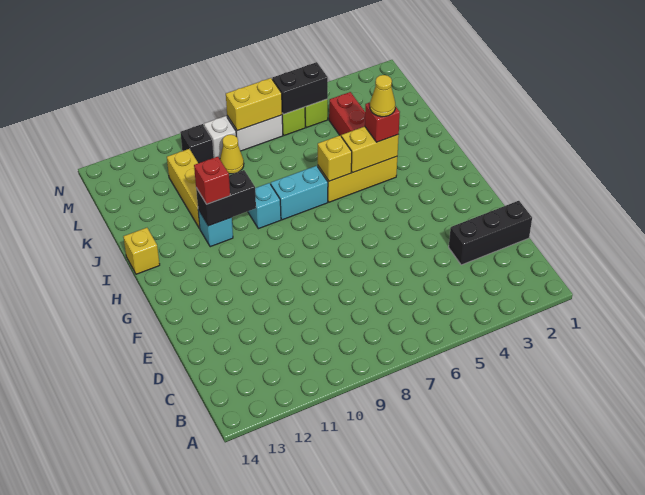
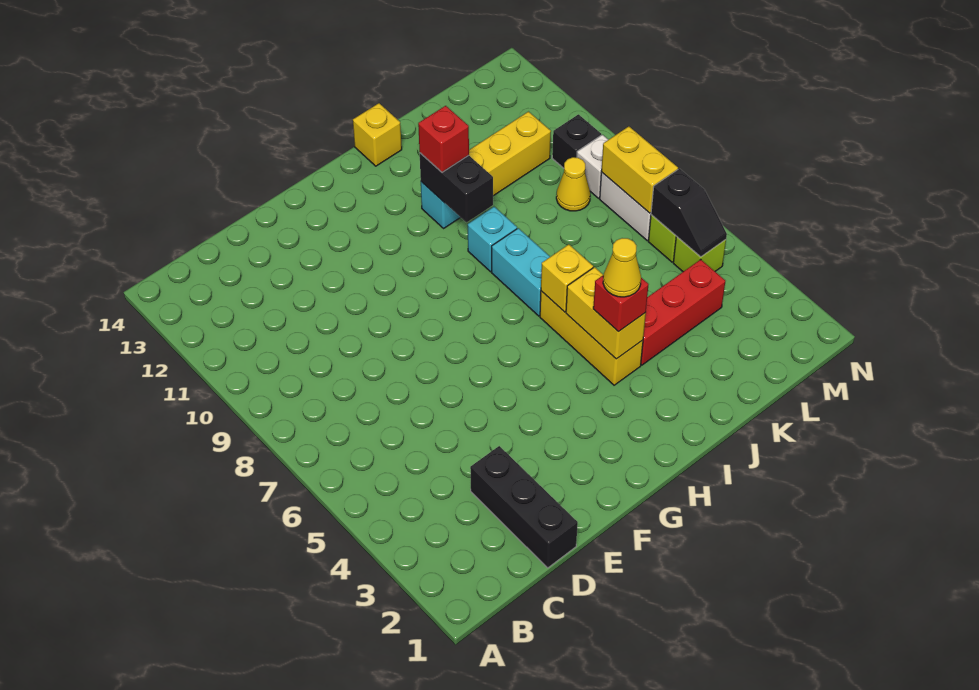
black brick M5:M6 level 2 -> black slope M5:M6 level 2 top 6

